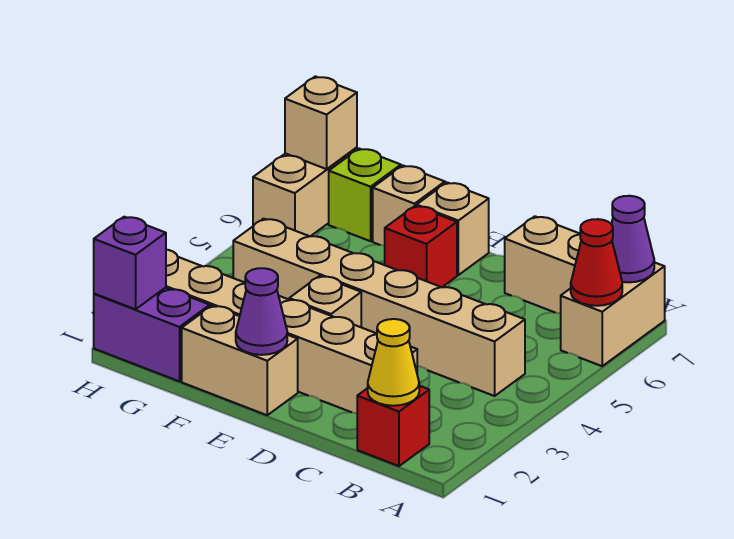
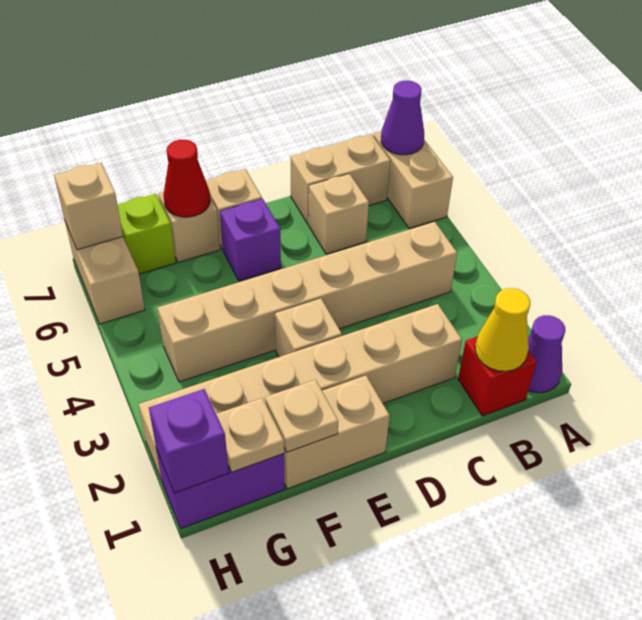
red cone A6 level 2 -> red cone F7 level 2
none -> tan brick C6 level 1
purple cone E1 level 2 -> purple cone A1 level 1
red brick E6 level 1 -> purple brick E6 level 1
none -> tan plate F1 level 2
none -> tan plate G1 level 2

